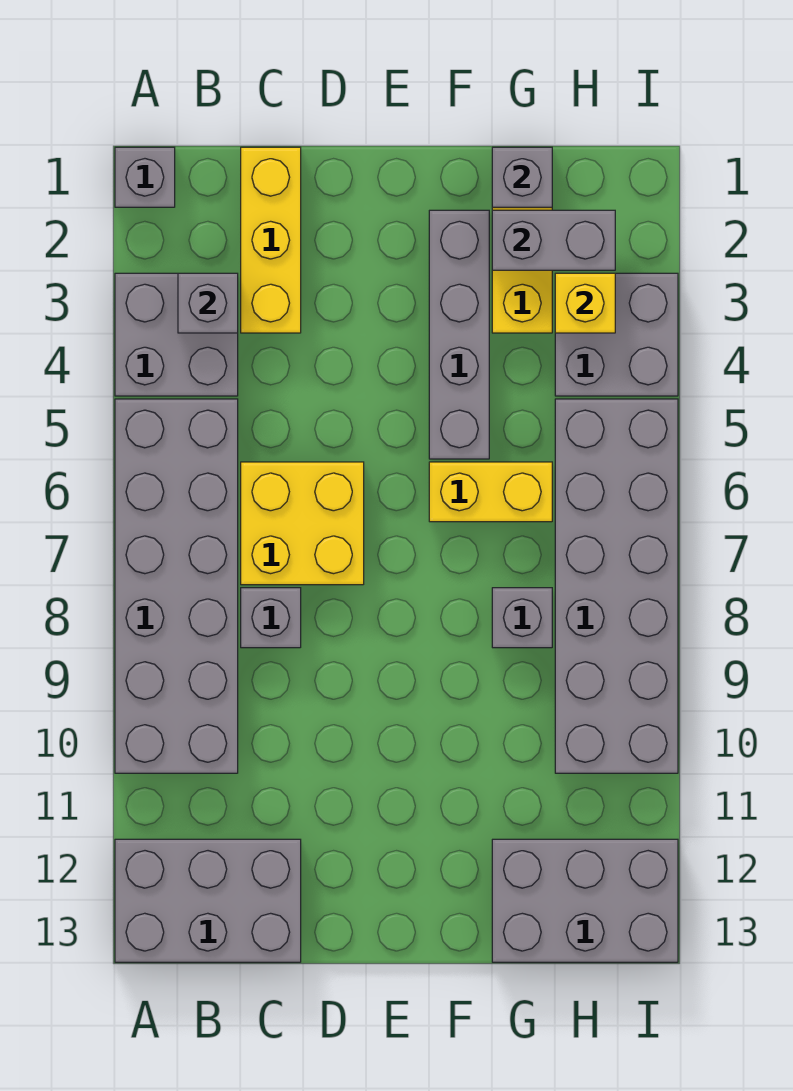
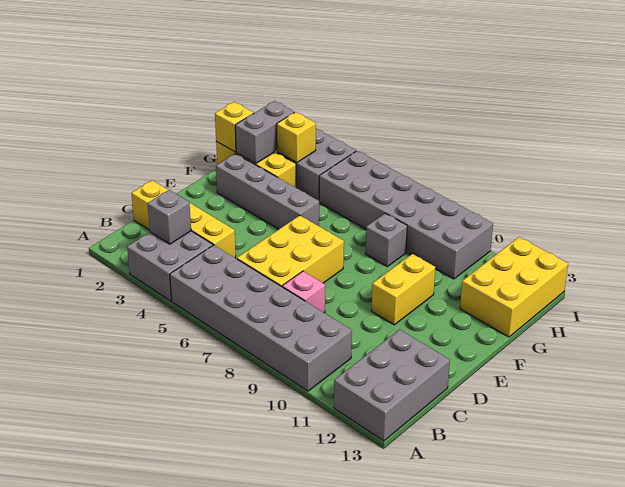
grey brick A1 level 1 -> none
yellow brick C1:C3 level 1 -> yellow brick C1:C4 level 1
yellow brick C6:D7 level 1 -> yellow brick C6:E7 level 1
grey brick C8 level 1 -> pink brick C8 level 1
yellow brick F6:G6 level 1 -> yellow brick E10:F10 level 1
grey brick G1 level 2 -> yellow brick G1 level 2
grey brick G12:I13 level 1 -> yellow brick G12:I13 level 1

